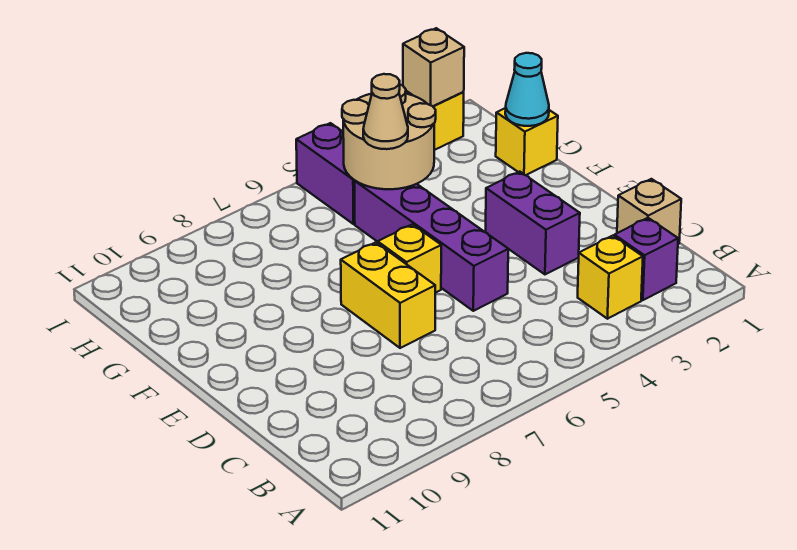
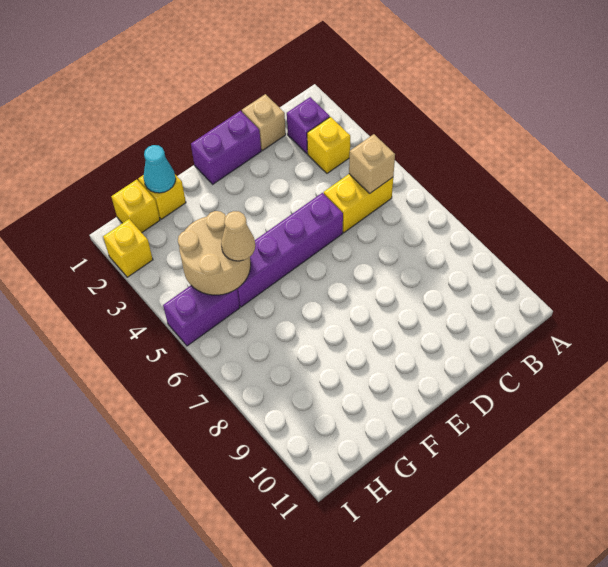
purple brick D3:E3 level 1 -> purple brick D1:E1 level 1
yellow brick D7:E7 level 1 -> yellow brick B5:C5 level 1
yellow brick E6 level 1 -> yellow brick H1 level 1
tan brick I2 level 2 -> tan brick B5 level 2

